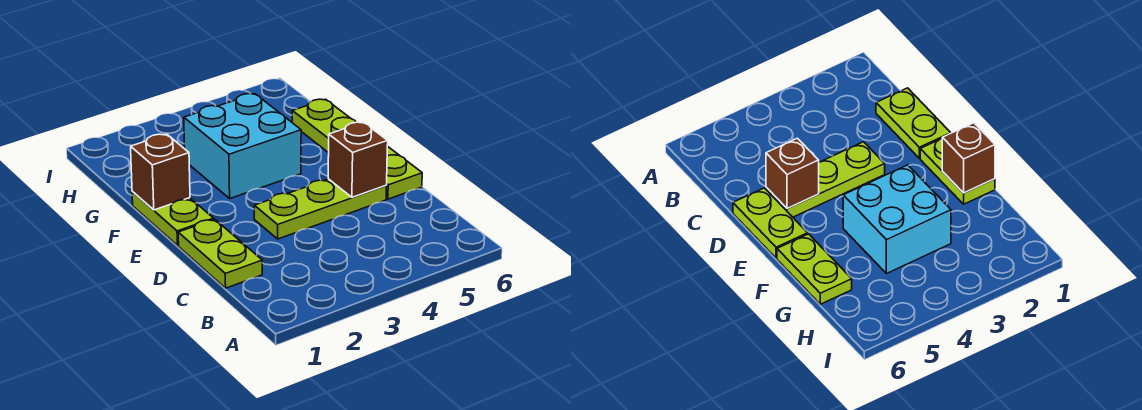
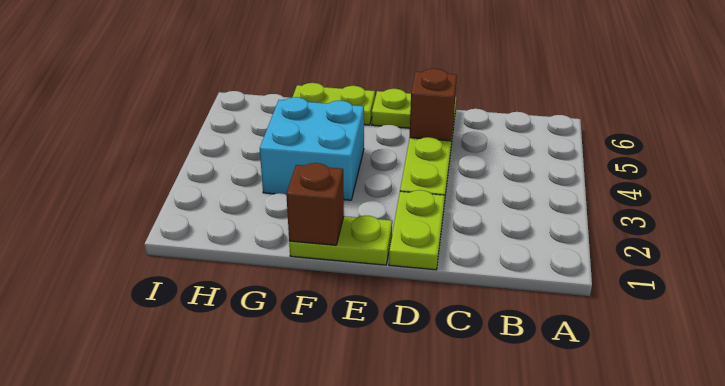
lime plate C1:D1 level 1 -> lime plate D1:D2 level 1

